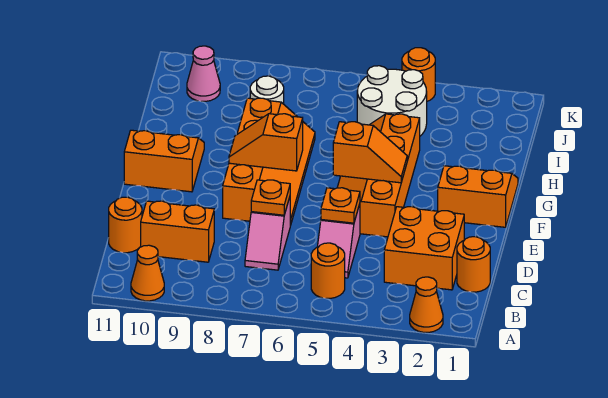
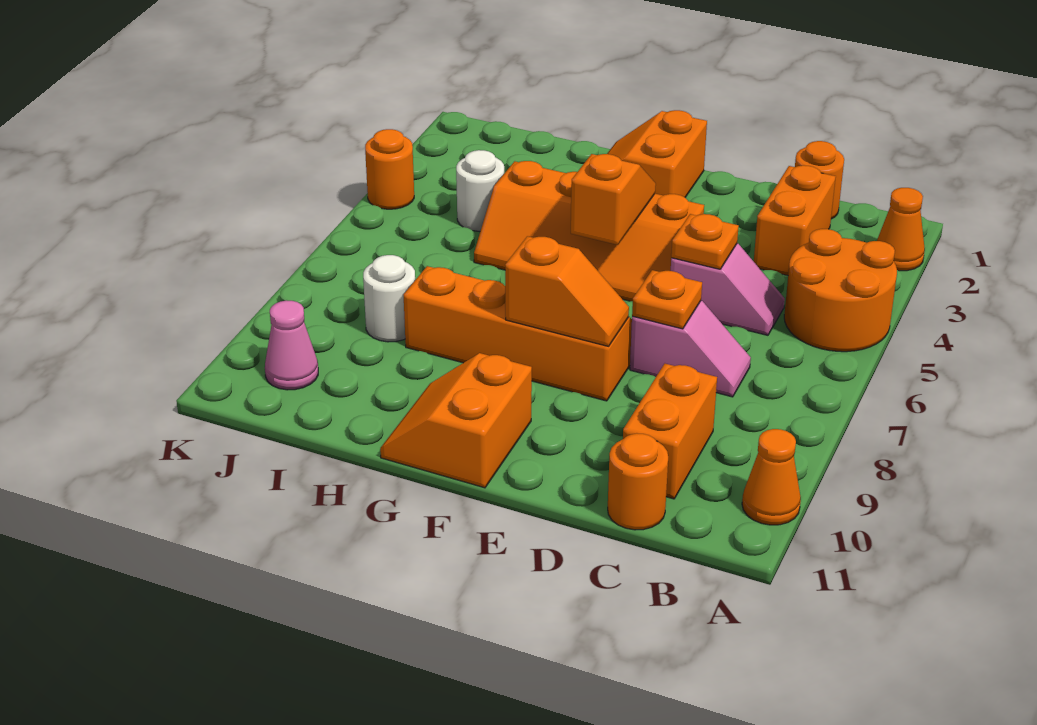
orange round brick B5 level 1 -> orange round brick A4:B5 level 1
orange brick C2:D3 level 1 -> orange brick C2:C3 level 1
orange slope F7:F8 level 2 top 7 -> orange slope E8:F8 level 2 top F
white round brick I4:J5 level 1 -> white round brick I4 level 1

